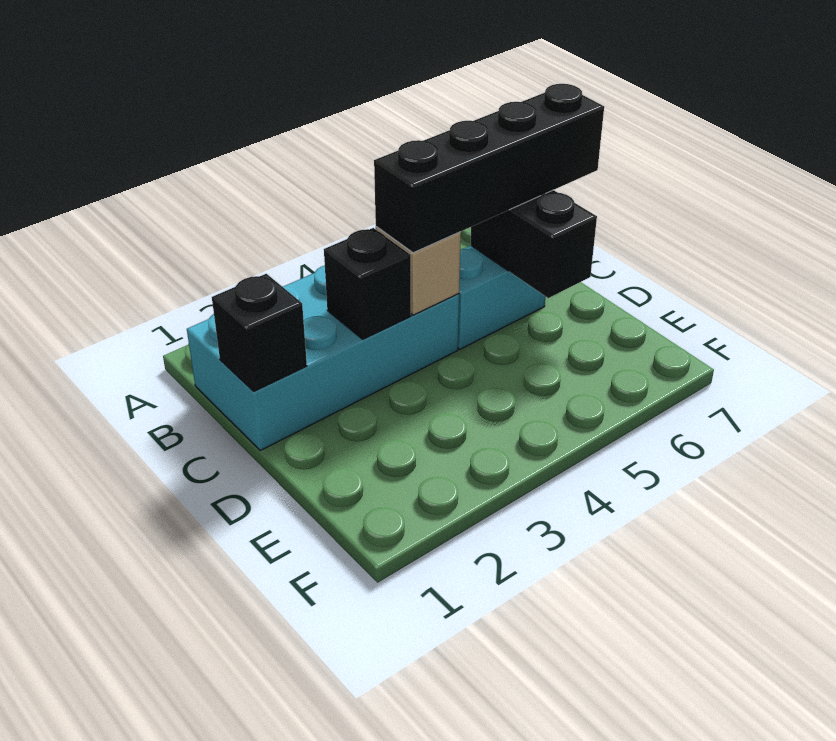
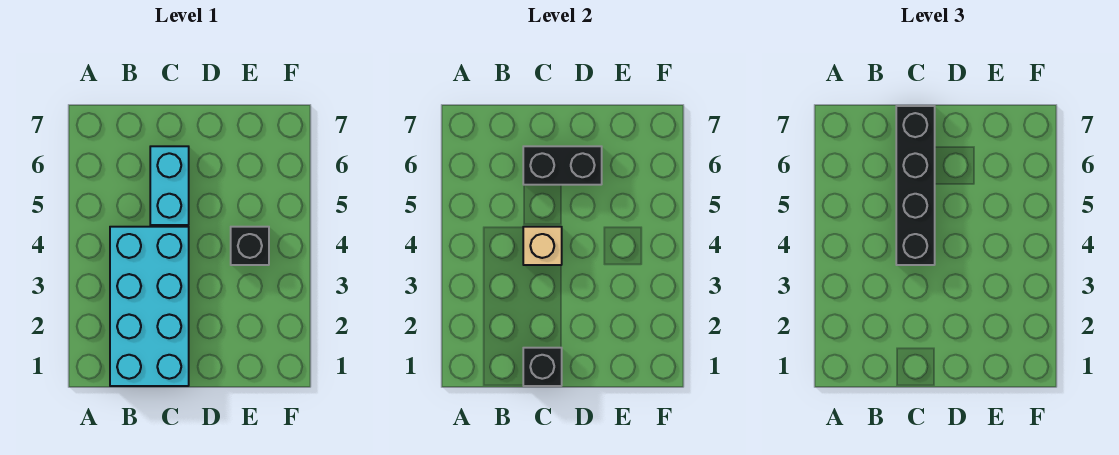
black brick C3 level 2 -> black brick E4 level 1

